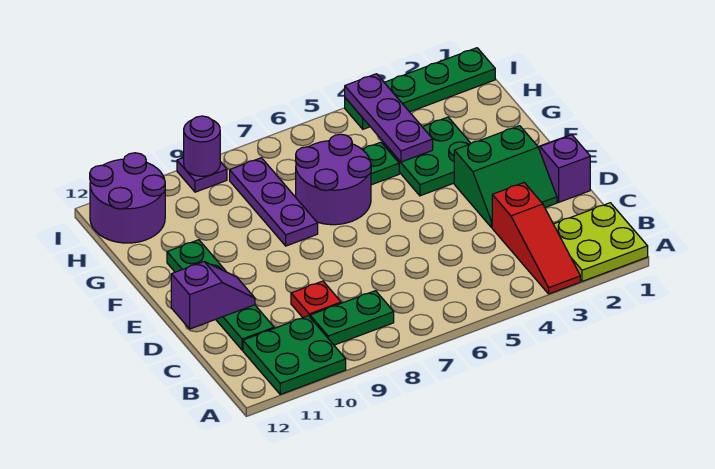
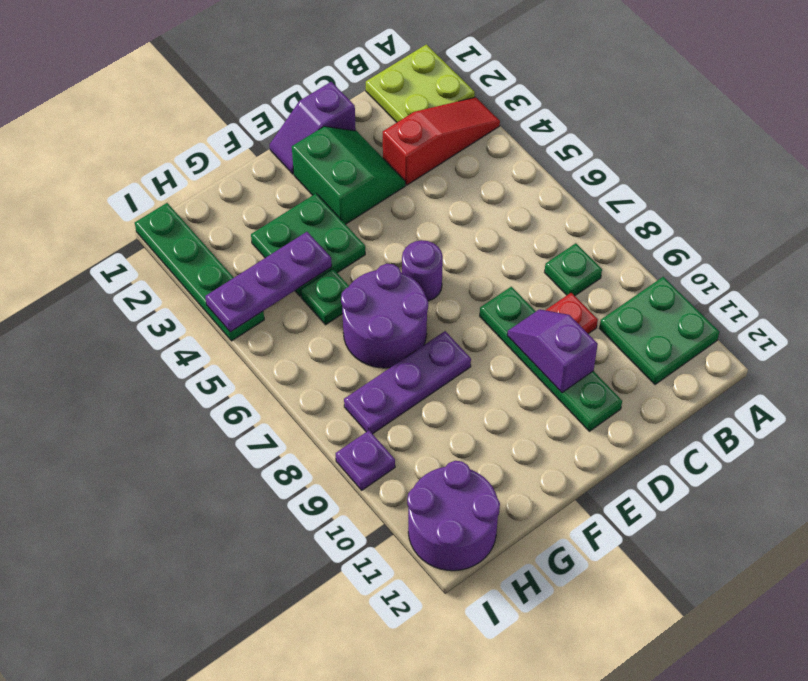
green plate B8:B9 level 1 -> green plate B8 level 1
green plate C11:F11 level 1 -> green plate D8:D11 level 1
purple slope D11:D12 level 2 top 12 -> purple slope D9:D10 level 2 top 10
purple round brick I9 level 2 -> purple round brick E6 level 1

